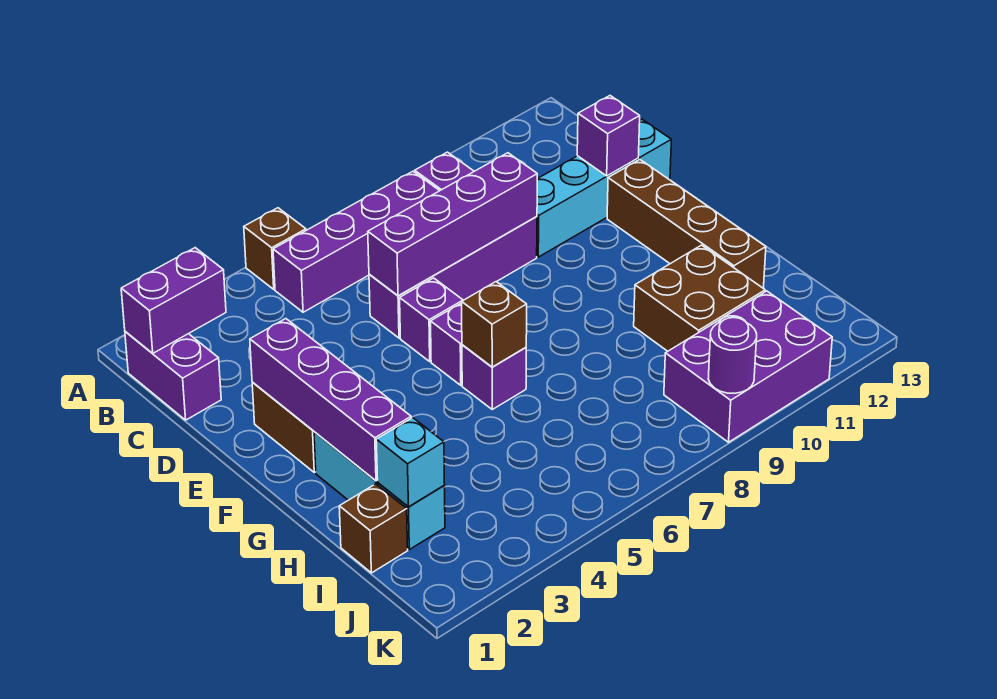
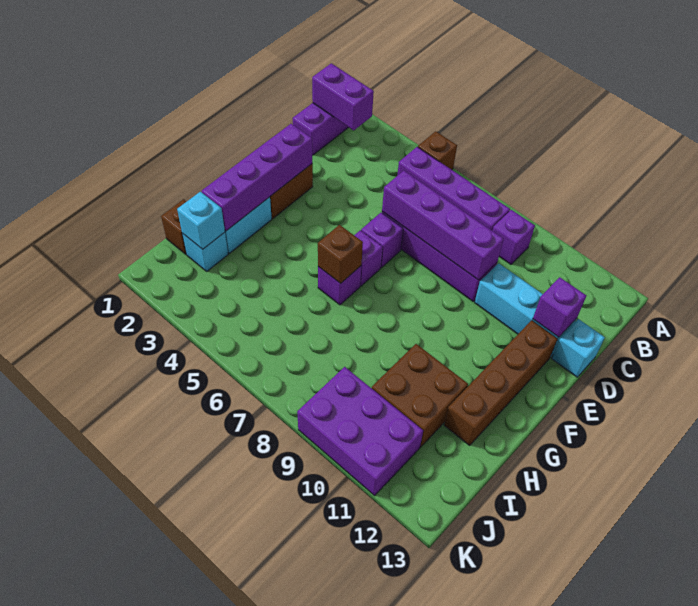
purple round brick K9 level 2 -> none

